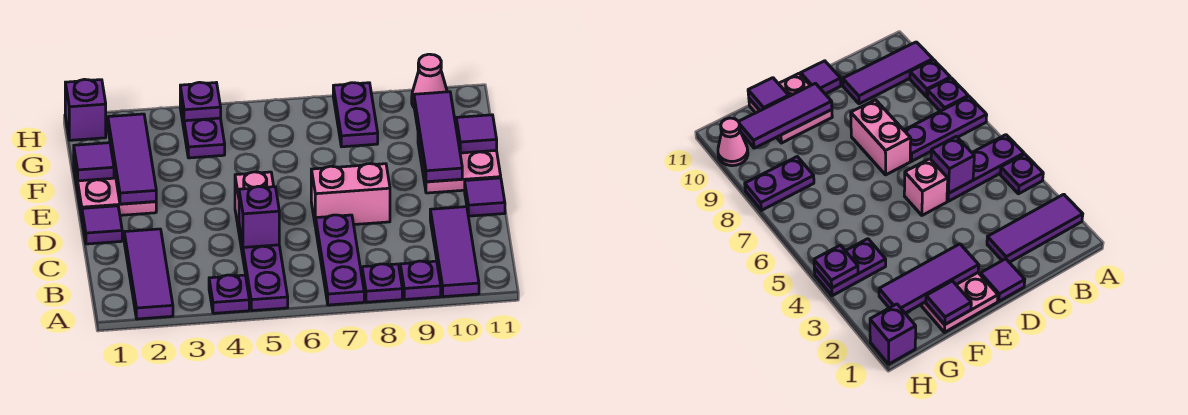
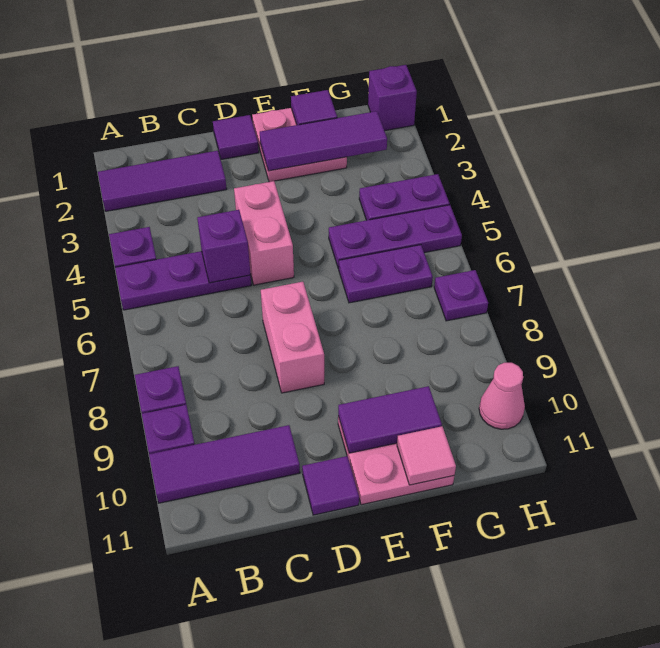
purple plate A7:C7 level 1 -> purple plate F5:H5 level 1
pink brick D5 level 1 -> pink brick D4:D5 level 1
purple tile E10:G10 level 2 -> purple tile E10:F10 level 2
purple tile F11 level 2 -> pink tile F11 level 2
purple plate G8:H8 level 1 -> purple plate F6:G6 level 1
purple plate H4 level 2 -> purple plate H7 level 1

